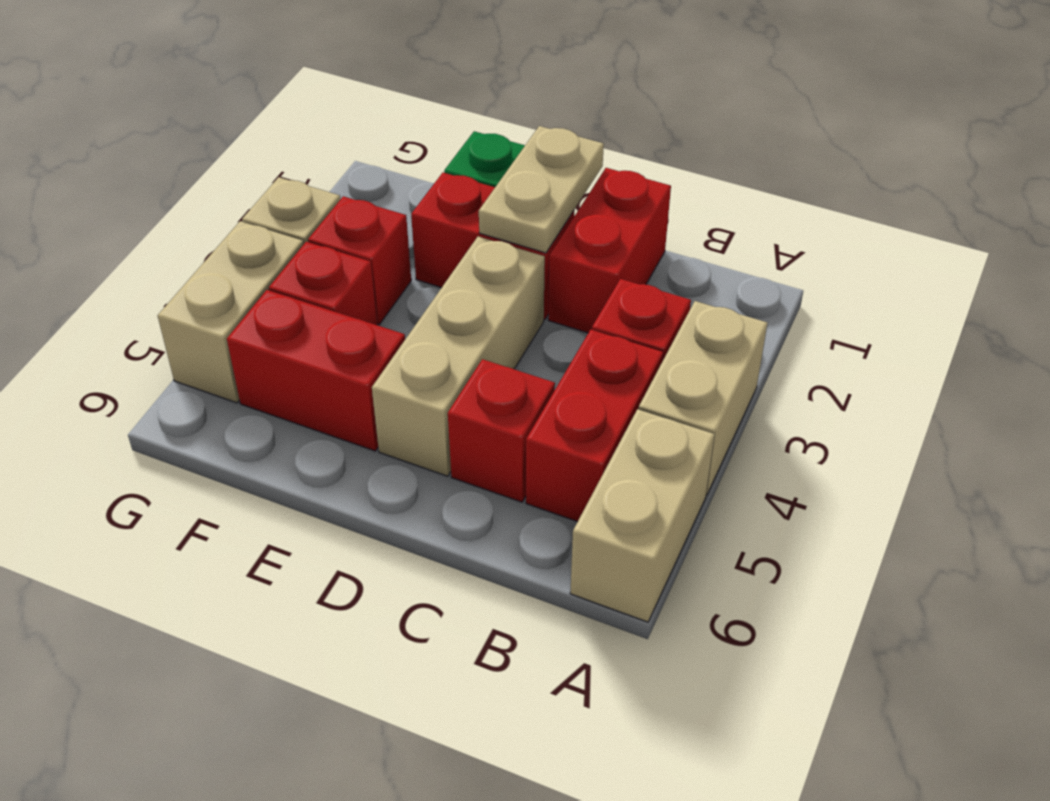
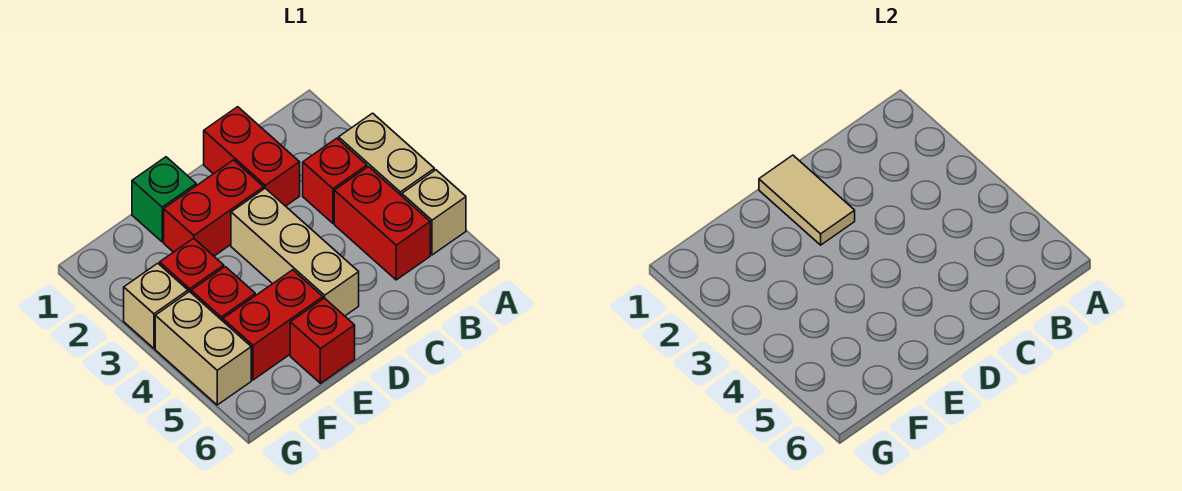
tan brick A5:A6 level 1 -> tan brick A5 level 1
red brick C5 level 1 -> red brick E6 level 1
tan plate D1:D2 level 2 -> tan tile D1:D2 level 2

